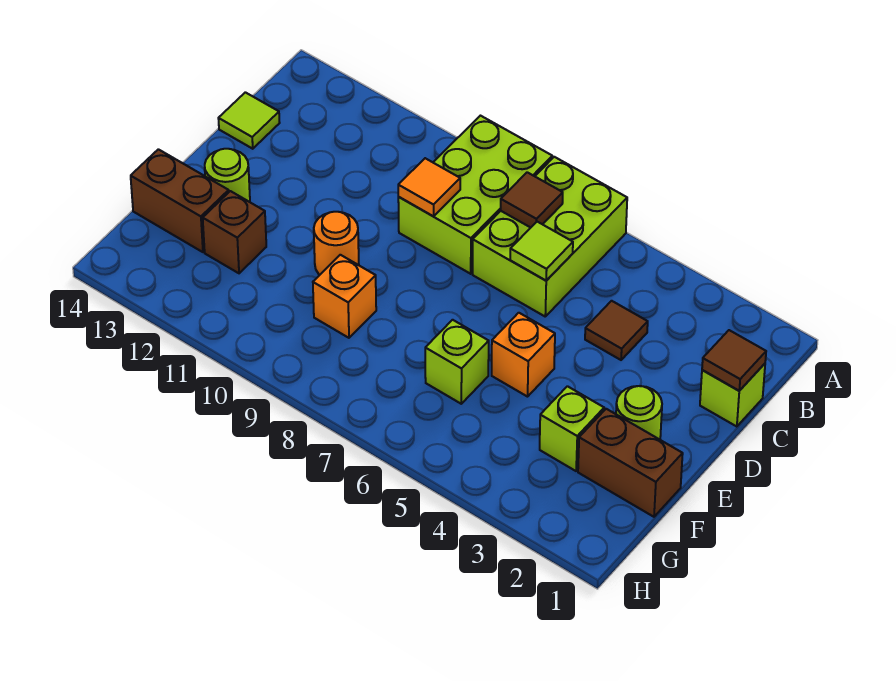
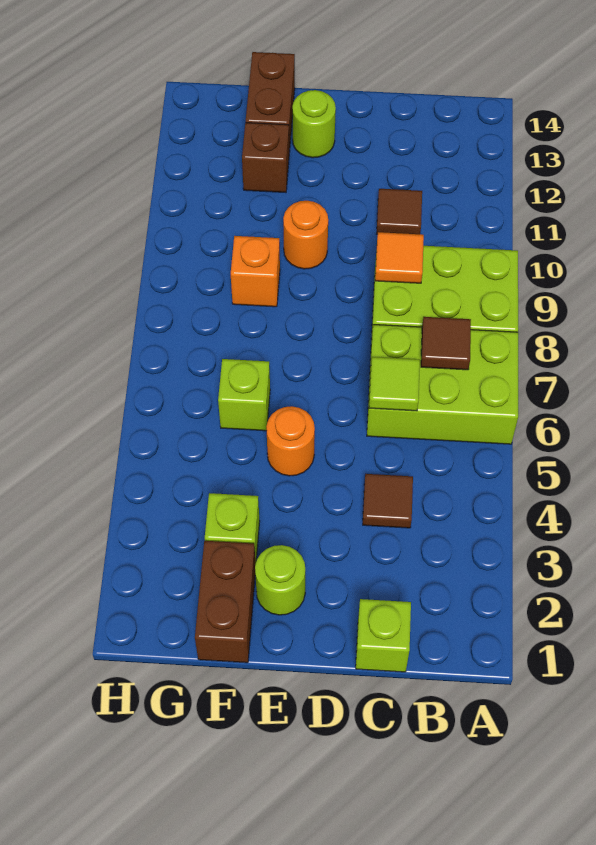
brown tile C1 level 2 -> brown tile C11 level 1
lime tile C14 level 1 -> none
orange brick E5 level 1 -> orange round brick E5 level 1

